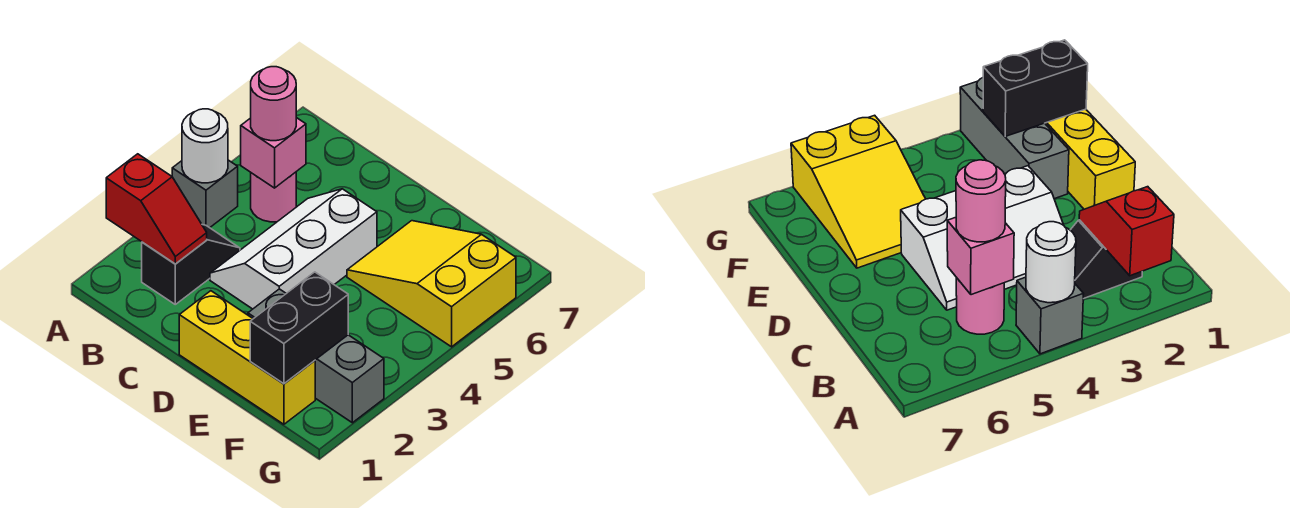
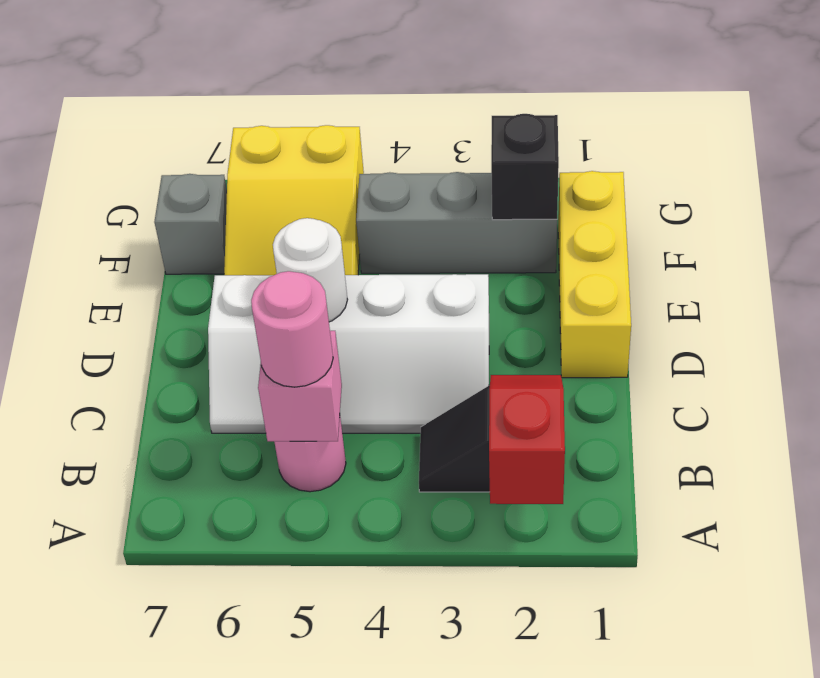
grey brick A4 level 1 -> grey brick F7 level 1
white round brick A4 level 2 -> white round brick D5 level 2
white slope C3:D5 level 1 top D -> white slope C3:D6 level 1 top D
grey brick E2:G2 level 1 -> grey brick F2:F4 level 1
black brick F1:F2 level 2 -> black brick F2 level 2

